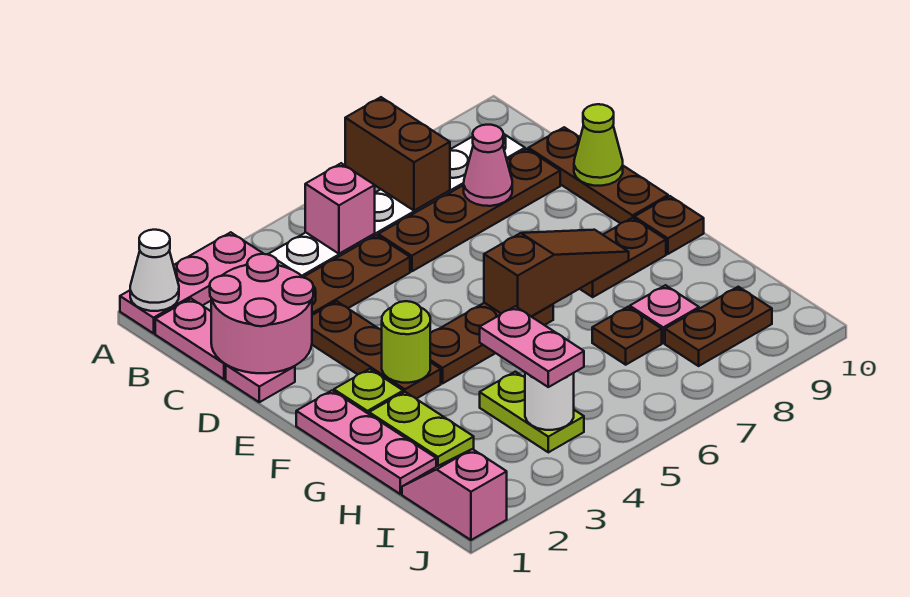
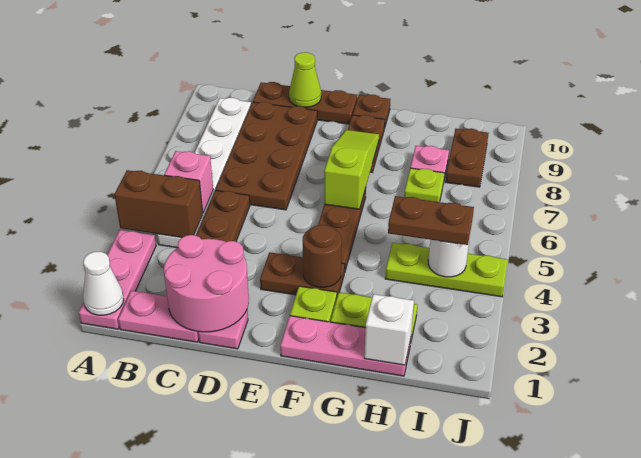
brown brick A7:B7 level 2 -> brown brick A4:B4 level 2
brown plate C6:C9 level 1 -> brown plate C6:D9 level 1
pink cone C8 level 2 -> none
brown plate D3:F3 level 1 -> brown plate E3:F3 level 1
lime round brick F3 level 2 -> brown round brick F3 level 2
brown slope F6:F8 level 2 top 6 -> lime slope F6:F8 level 2 top 6
none -> white brick H1 level 2
lime plate H4:I4 level 1 -> lime plate H4:J4 level 1
pink plate H4:I4 level 3 -> brown plate H4:I4 level 3
brown plate H7 level 1 -> lime plate H7 level 1
pink slope I1:J1 level 1 top J -> none

